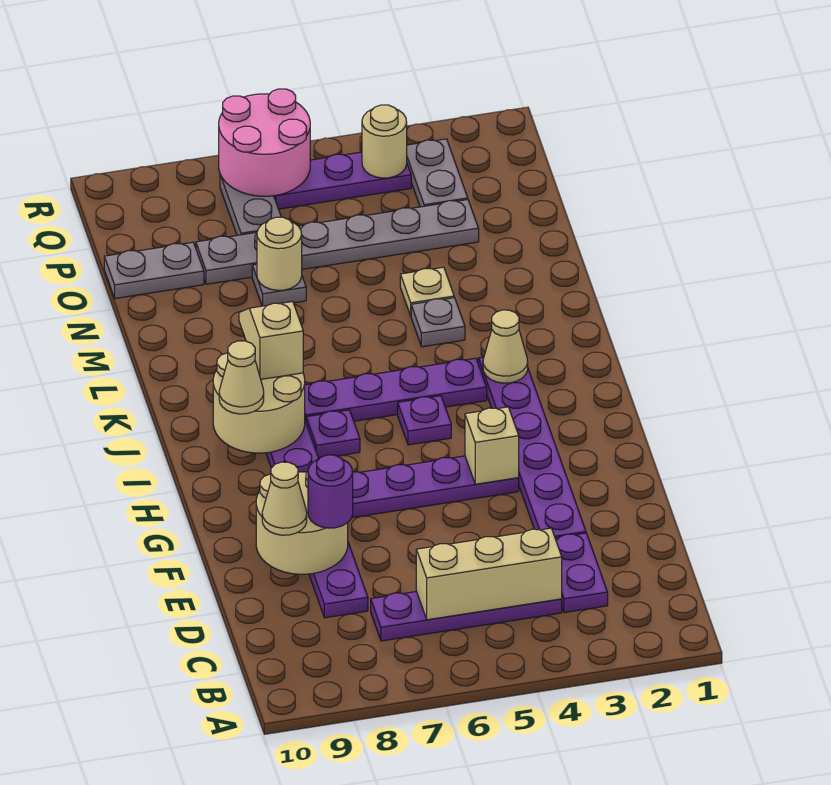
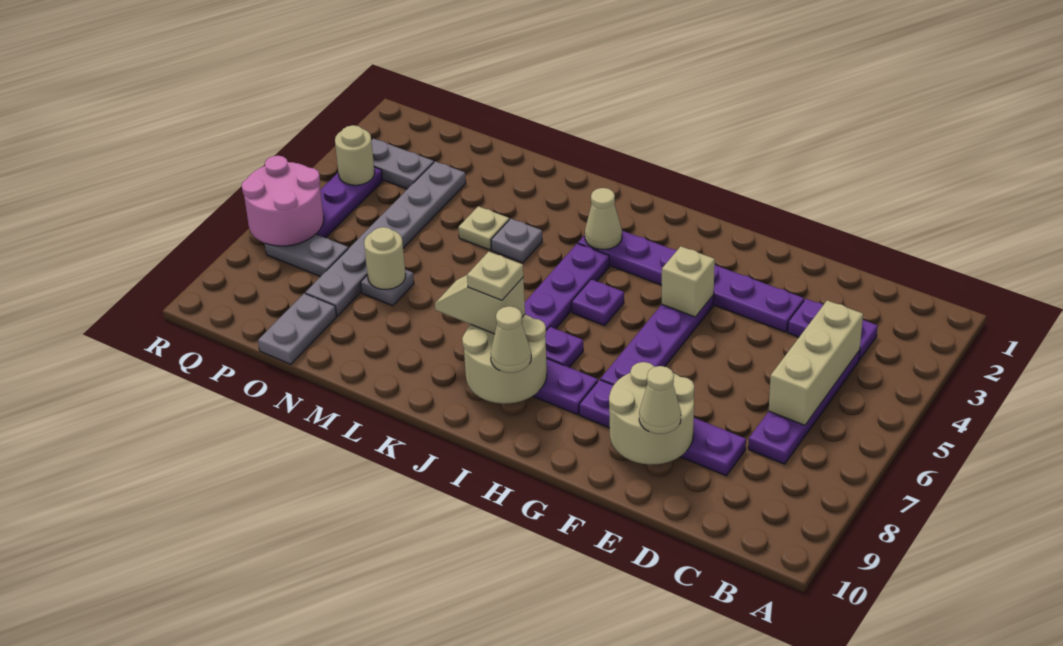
purple round brick E8 level 3 -> none
none -> tan plate J8 level 4

